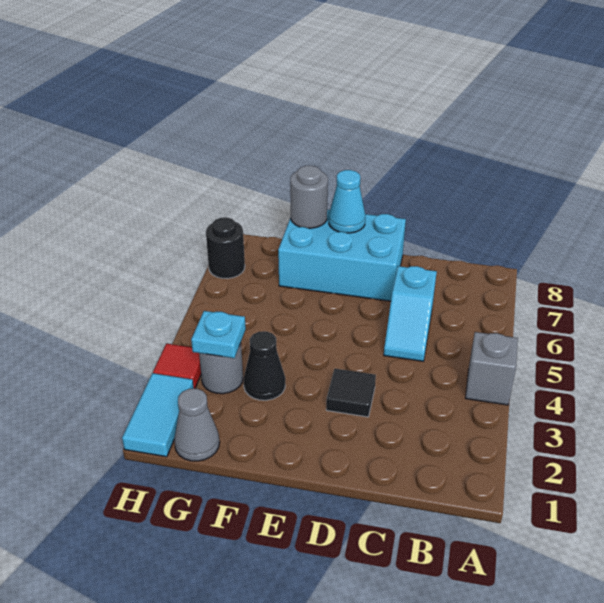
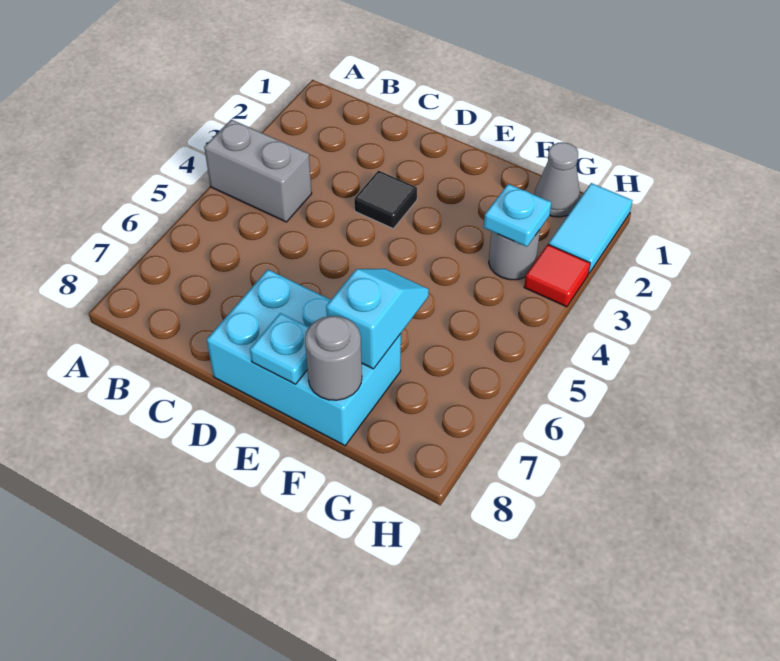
grey brick A4 level 1 -> grey brick A4:B4 level 1
cyan slope C5:C6 level 1 top 6 -> cyan slope F6:F7 level 2 top 7
cyan cone E8 level 2 -> cyan plate E8 level 2
black cone F3 level 1 -> none
black round brick H7 level 1 -> none

